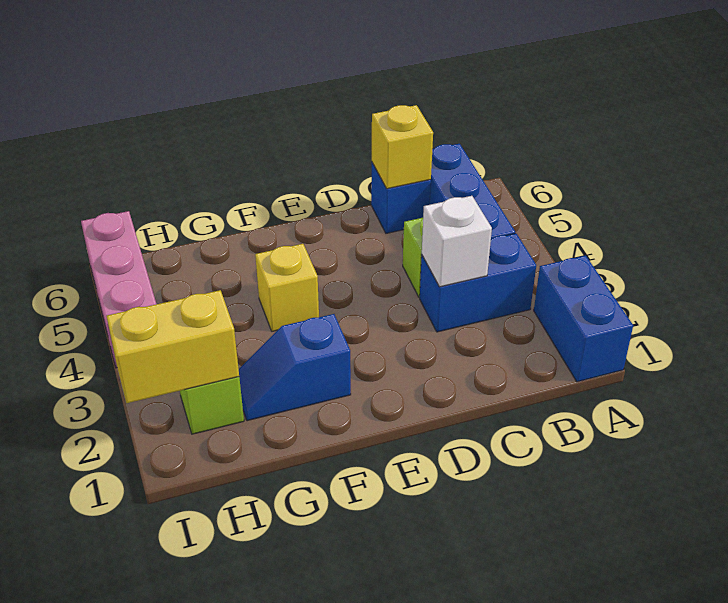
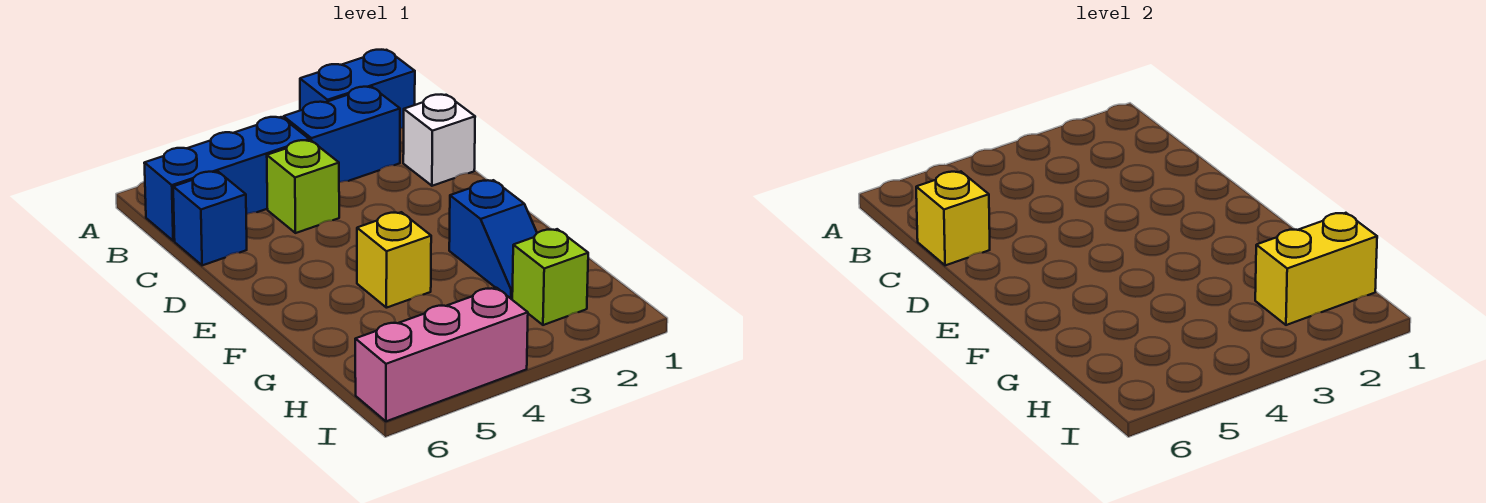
blue brick B3:C3 level 1 -> blue brick B2:B3 level 1
white brick C3 level 2 -> white brick C1 level 1
yellow brick H2:I2 level 2 -> yellow brick H1:H2 level 2

